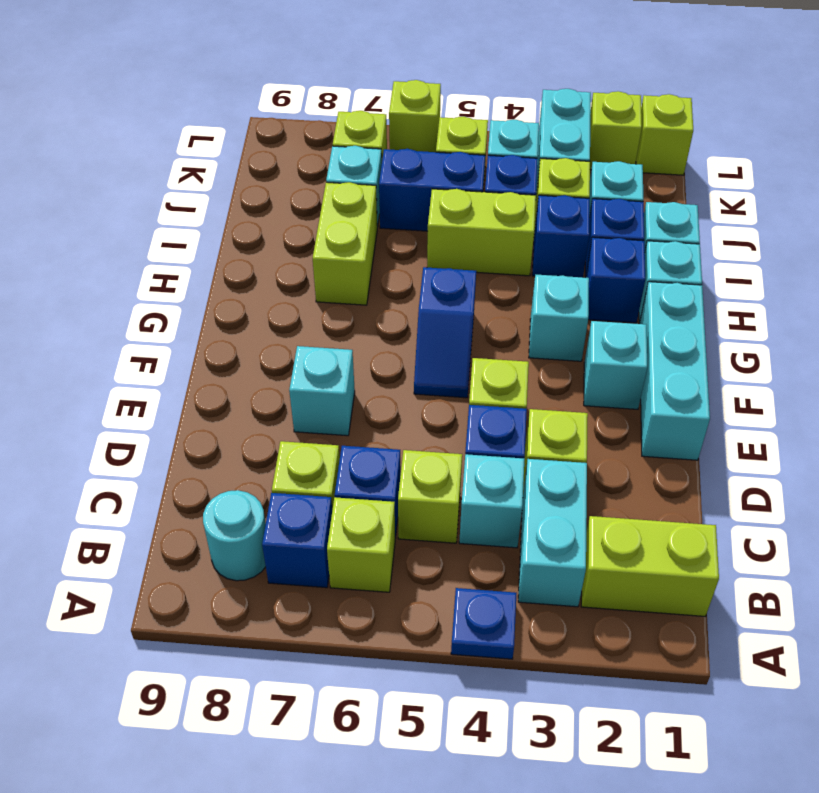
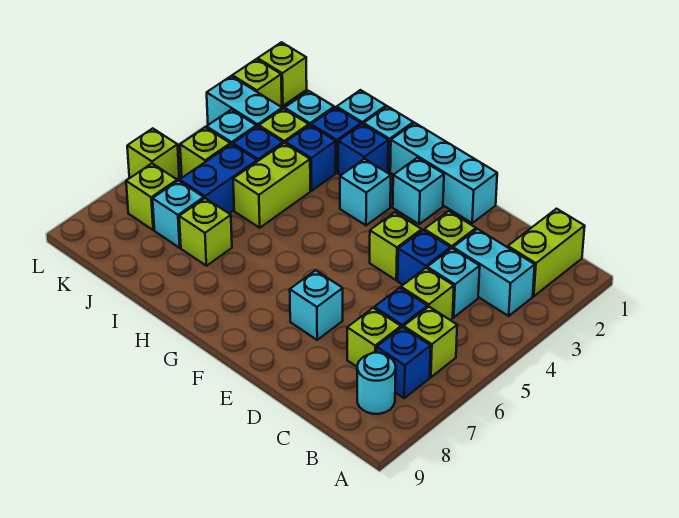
blue plate A4 level 1 -> none
blue slope F5:G5 level 1 top G -> none
lime brick H7:I7 level 1 -> lime brick I7 level 1

